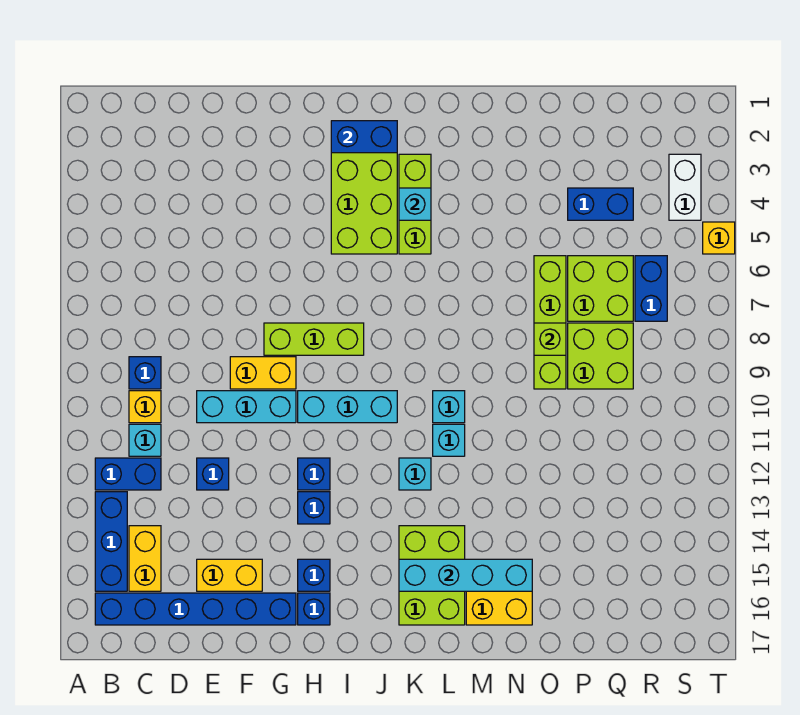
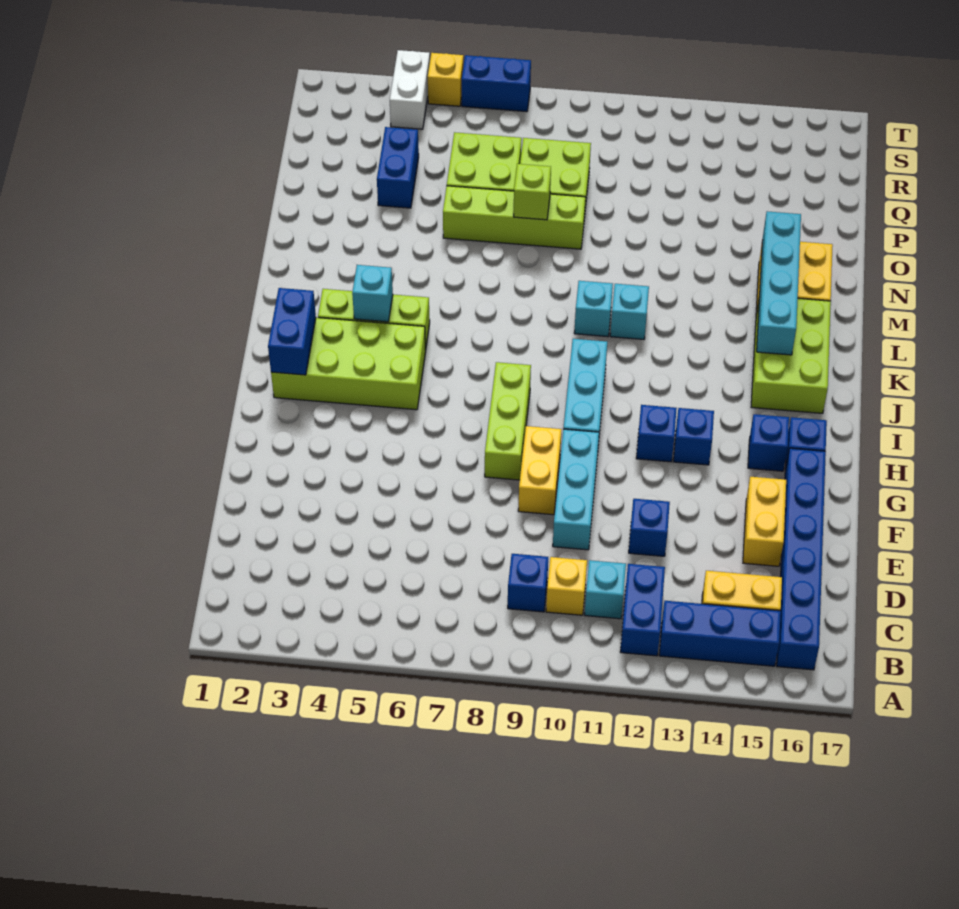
cyan brick K12 level 1 -> none
lime brick K14:L16 level 1 -> lime brick J15:L16 level 1
blue brick R6:R7 level 1 -> blue brick T6:T7 level 1
white brick S3:S4 level 1 -> white brick S4:T4 level 1

